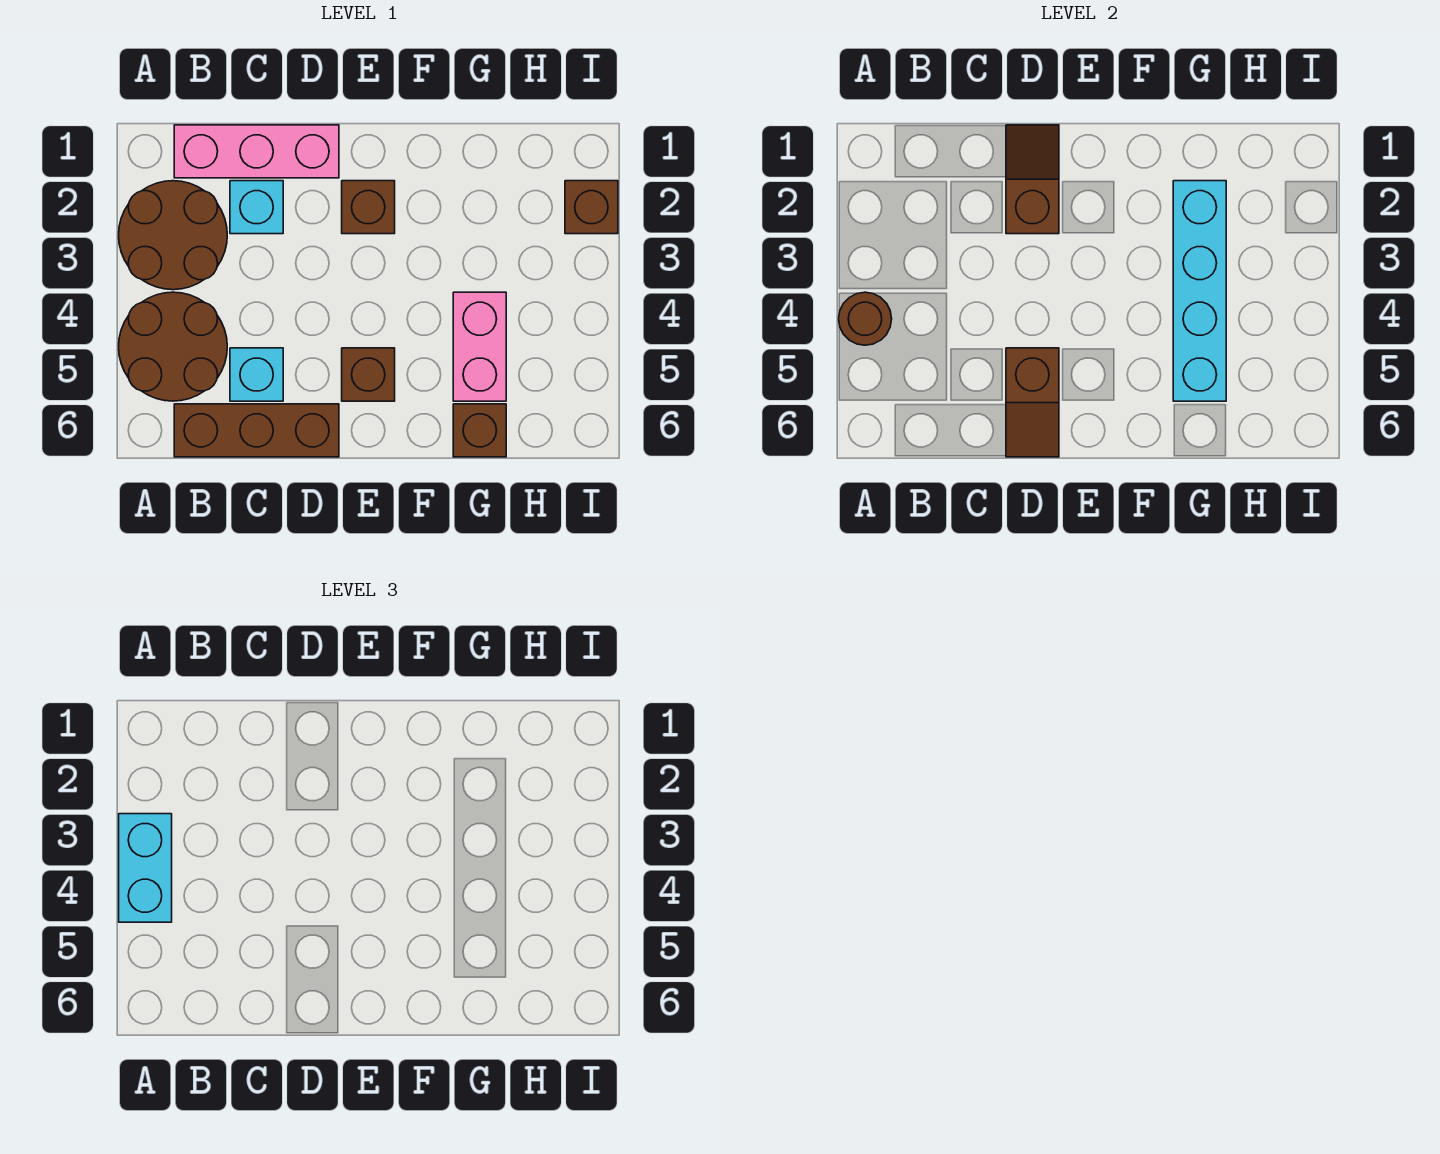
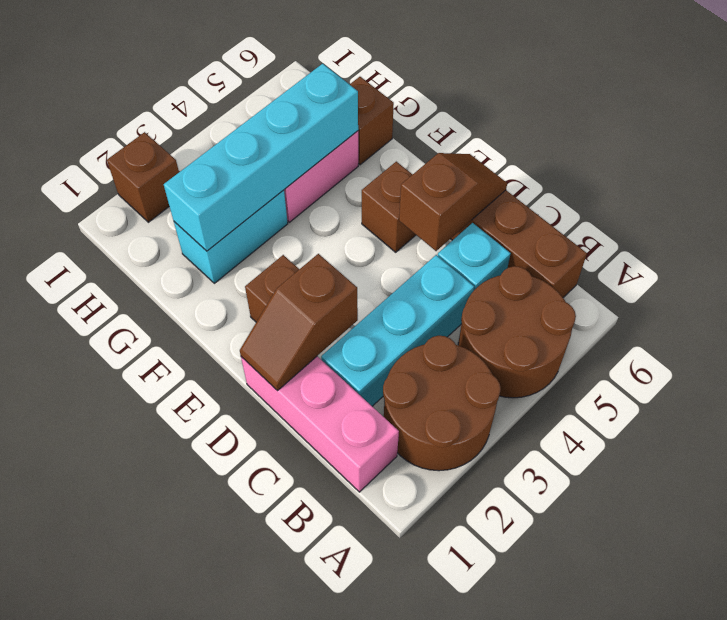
cyan brick A3:A4 level 3 -> cyan brick G2:G3 level 1
brown round brick A4 level 2 -> none
cyan brick C2 level 1 -> cyan brick C2:C4 level 1

